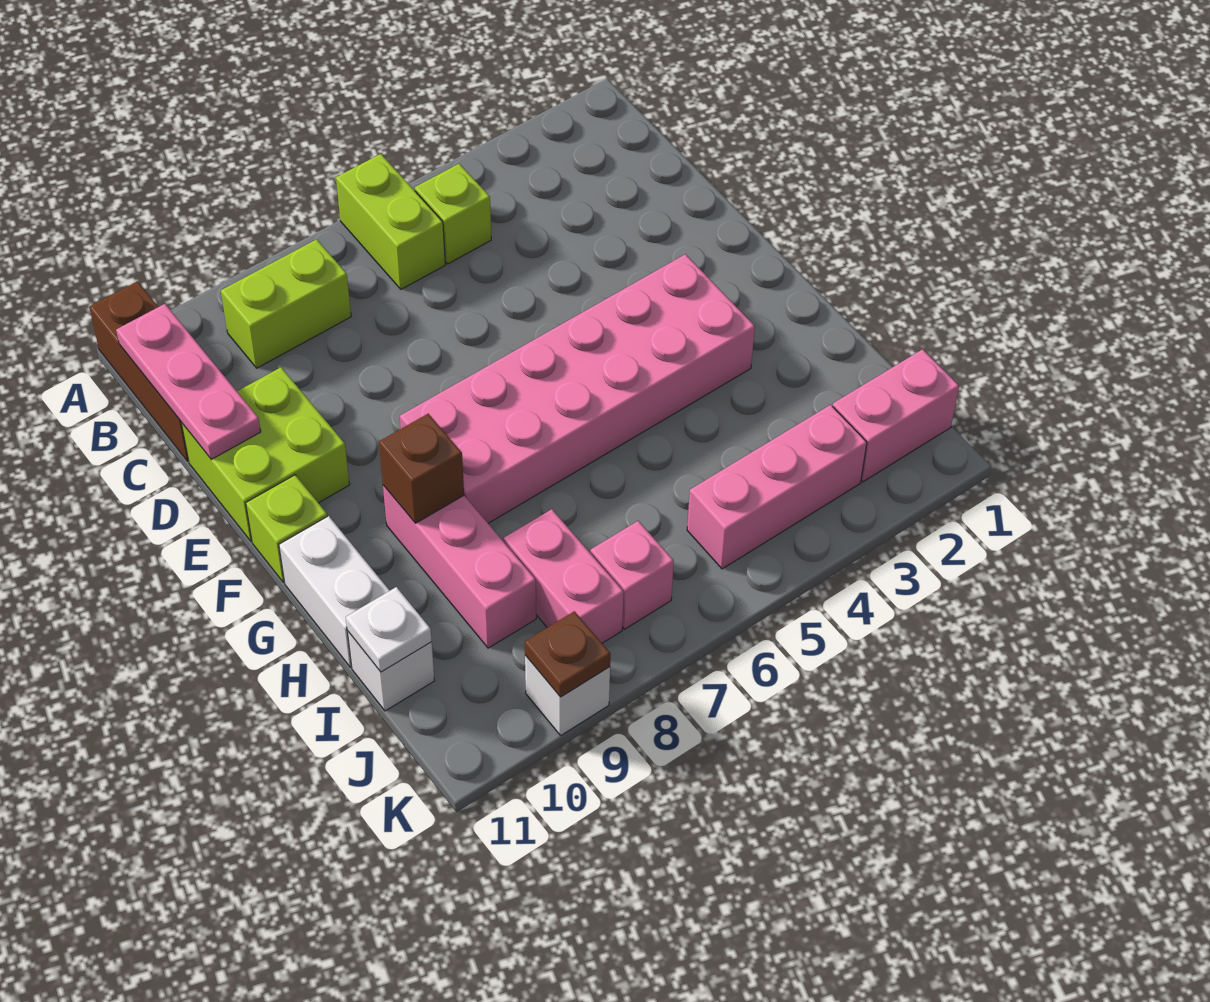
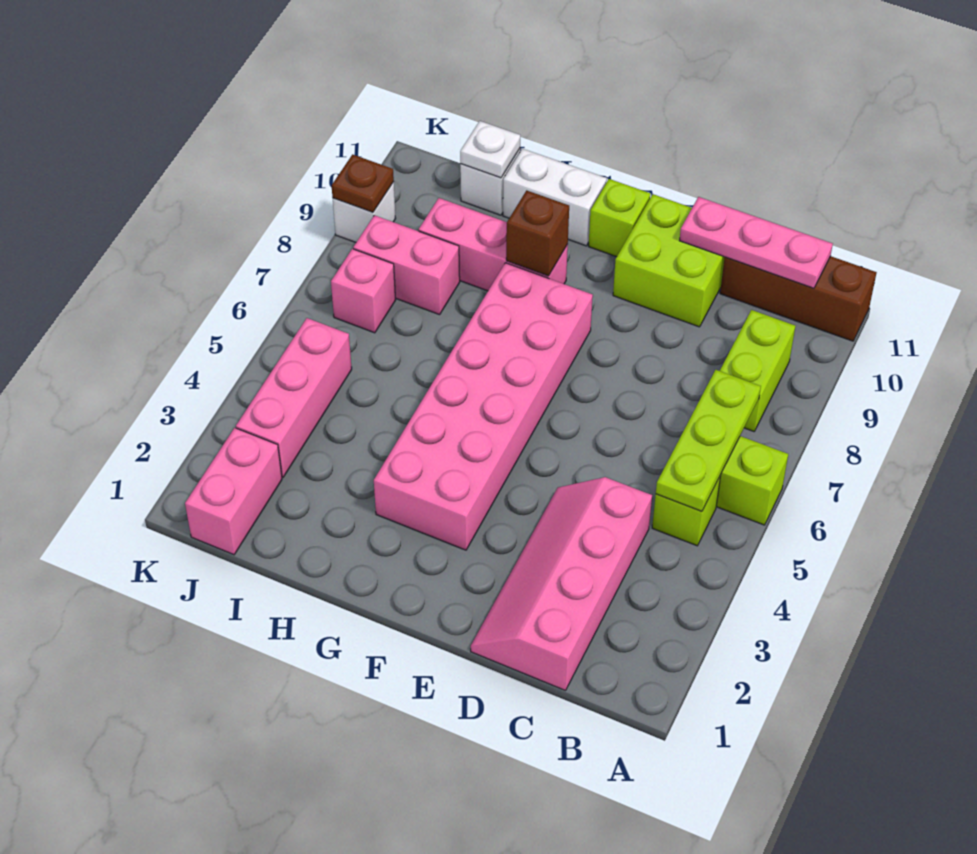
none -> lime plate B5:B7 level 2
none -> pink slope C1:D4 level 1 top C

